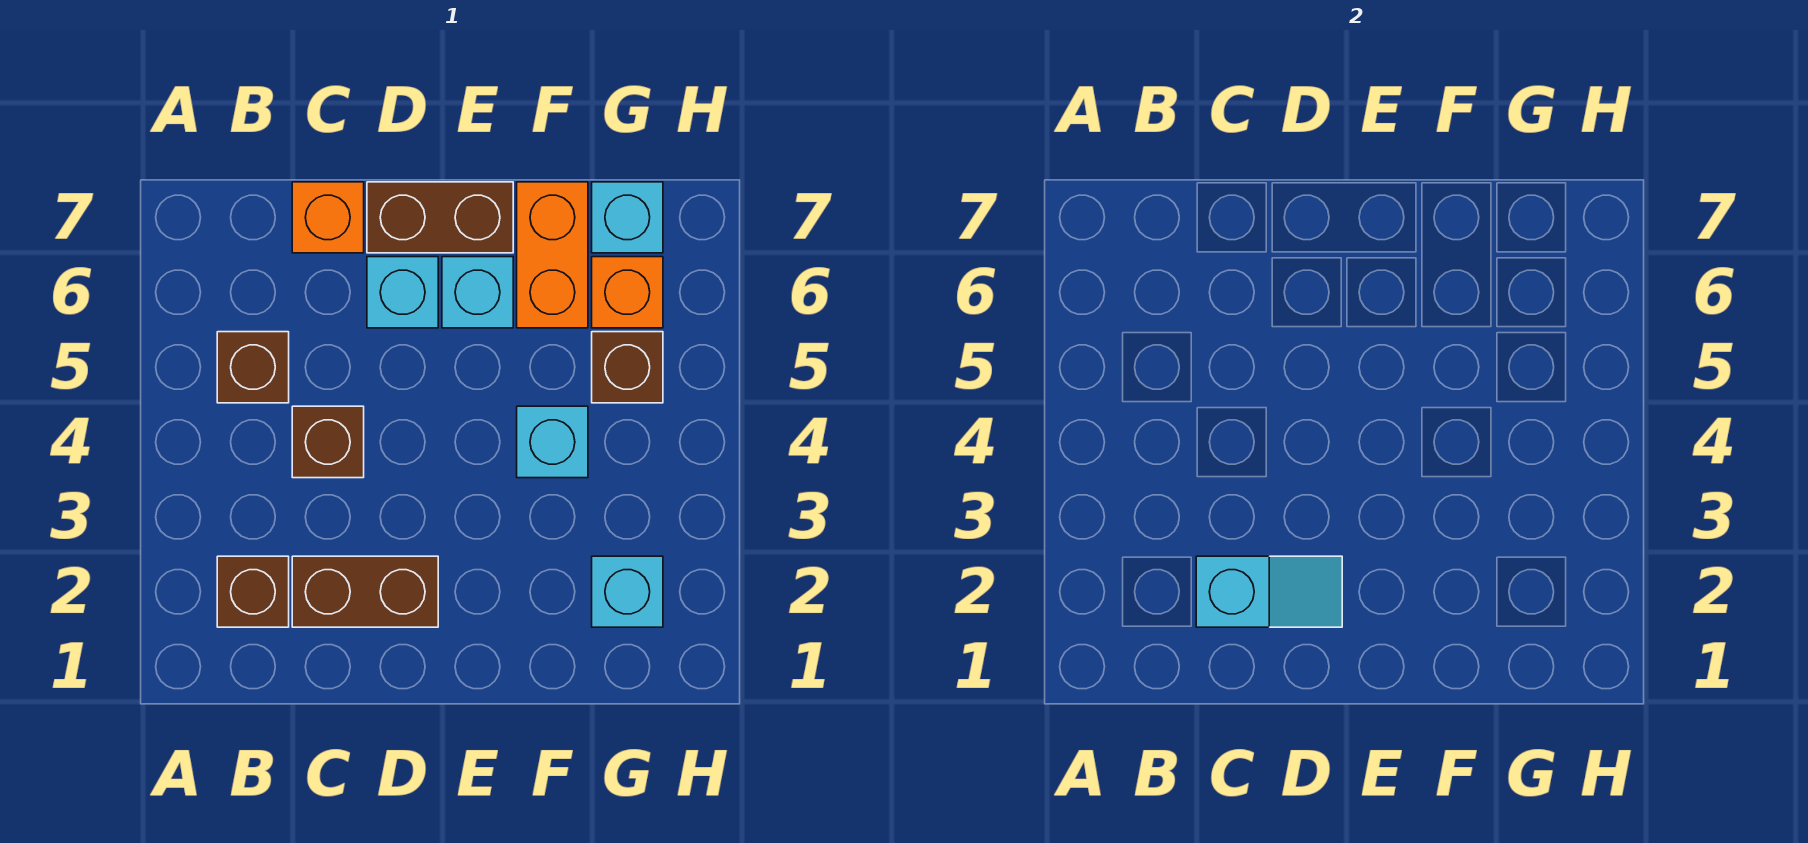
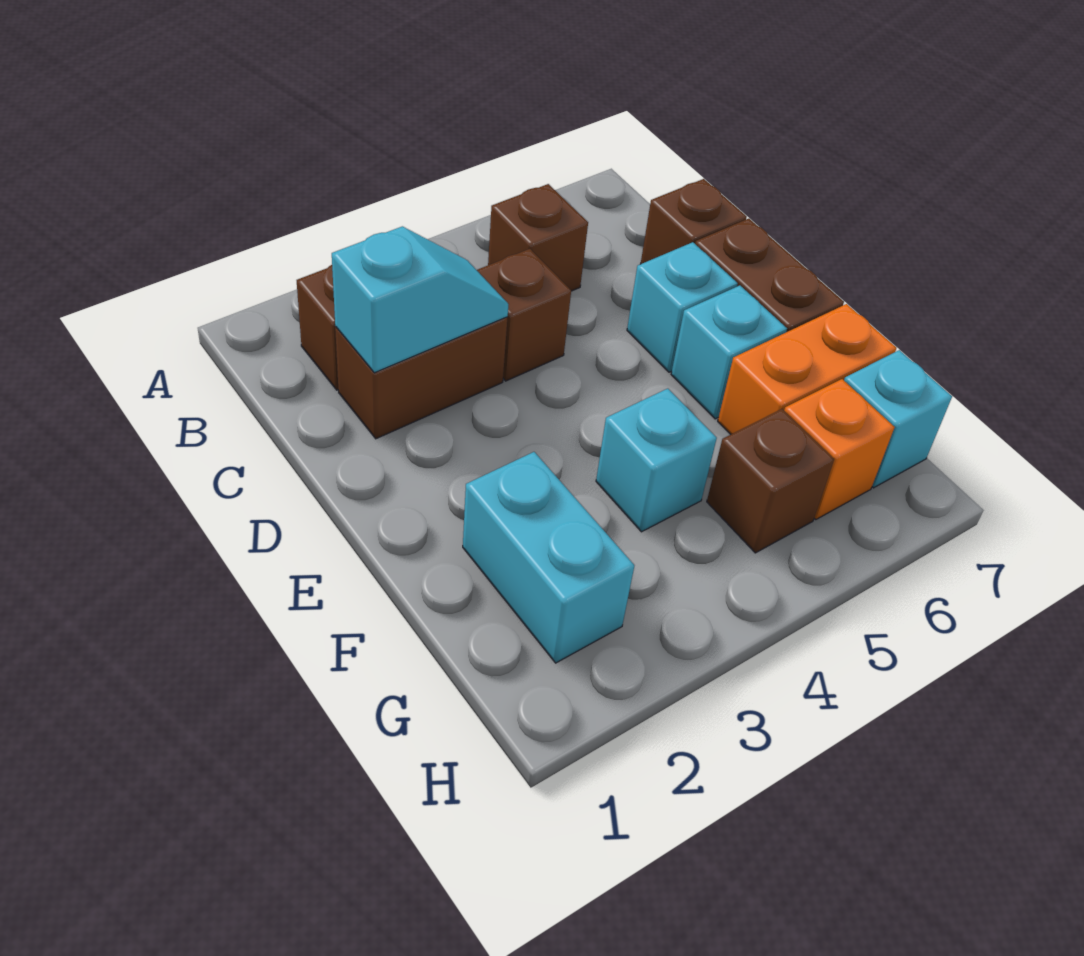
brown brick C2:D2 level 1 -> brown brick C2:C3 level 1
cyan slope C2:D2 level 2 top C -> cyan slope C2:C3 level 2 top 2
orange brick C7 level 1 -> brown brick C7 level 1
cyan brick G2 level 1 -> cyan brick F2:G2 level 1

